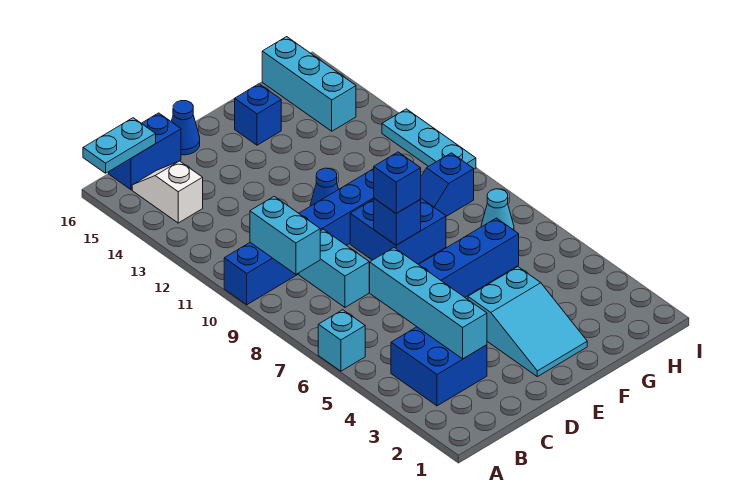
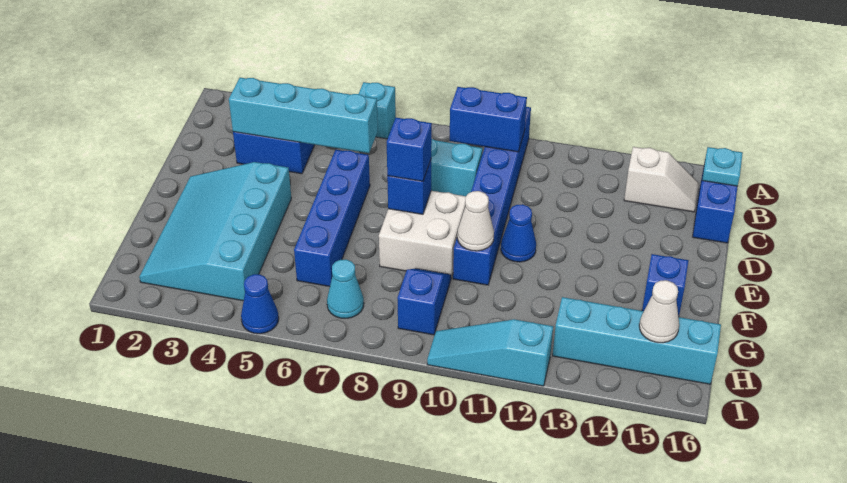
cyan plate A16:B16 level 2 -> cyan plate B16 level 2
cyan brick B9:B10 level 2 -> blue brick B9:B10 level 2
blue cone D16 level 1 -> blue cone I5 level 1
cyan slope E2:F4 level 1 top 4 -> cyan slope E2:H4 level 1 top 4
blue brick E8:F9 level 1 -> white brick E8:F9 level 1
none -> white cone F10 level 2
cyan brick H14:H16 level 1 -> cyan brick H13:H16 level 1
none -> white cone H15 level 2
cyan plate I10:I12 level 1 -> cyan slope I10:I12 level 1 top 12

